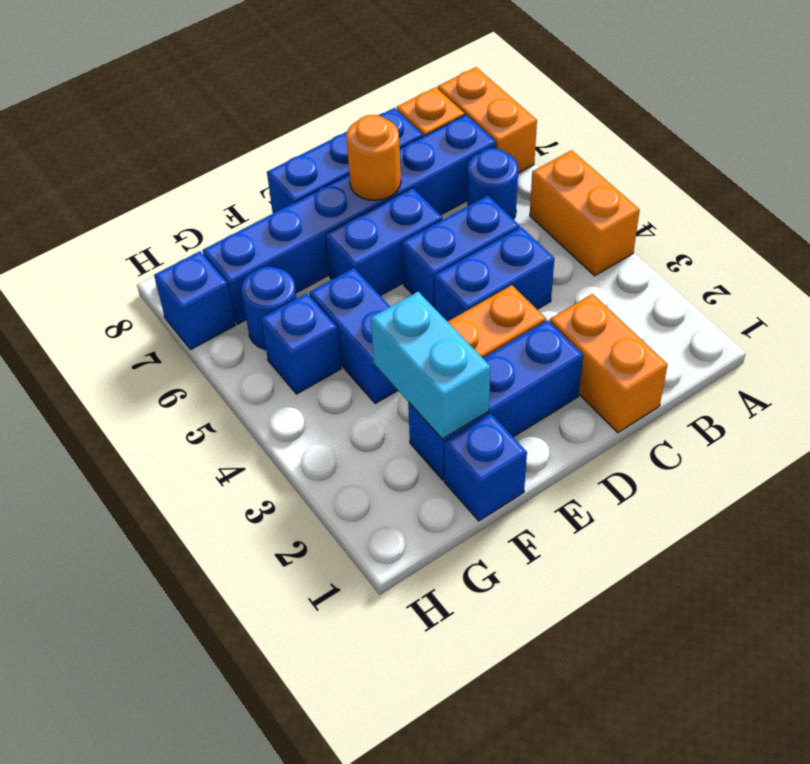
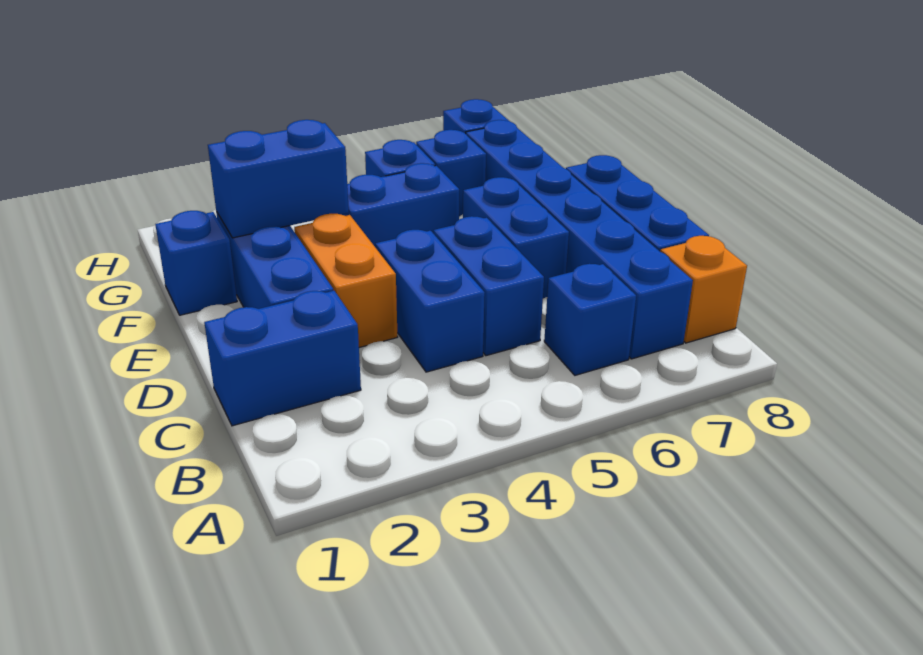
orange brick A4:A5 level 1 -> none
orange brick A7:A8 level 1 -> none
blue round brick B6 level 1 -> blue brick B6 level 1
orange brick C1:C2 level 1 -> blue brick C1:C2 level 1
orange round brick D7 level 2 -> none
cyan brick F2:F3 level 2 -> blue brick F2:F3 level 2
blue round brick G6 level 1 -> blue brick G6 level 1

